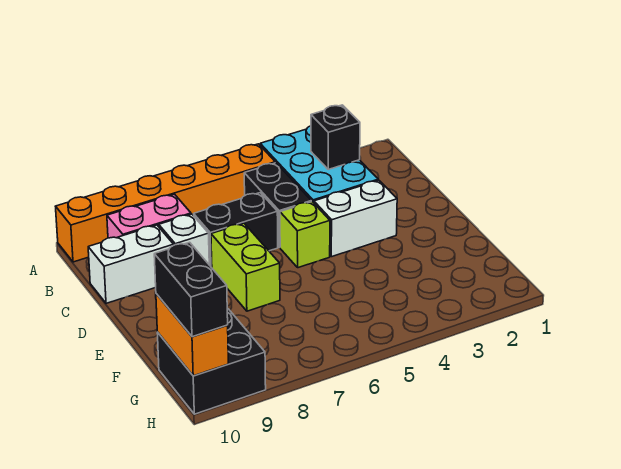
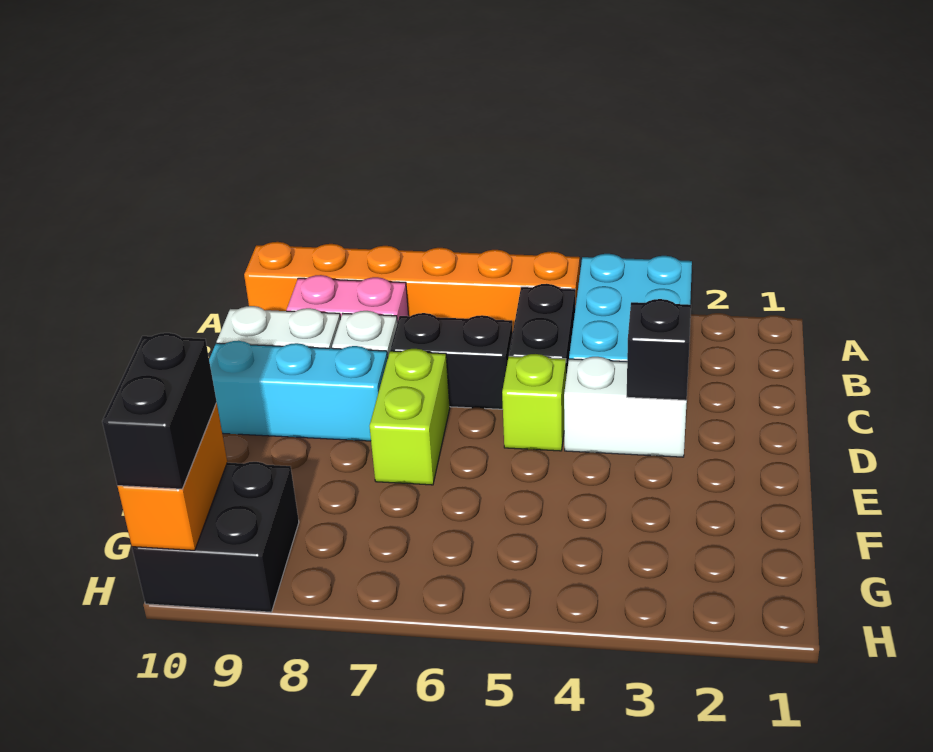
black brick B3 level 2 -> black brick D3 level 2
none -> cyan brick D8:D10 level 1

